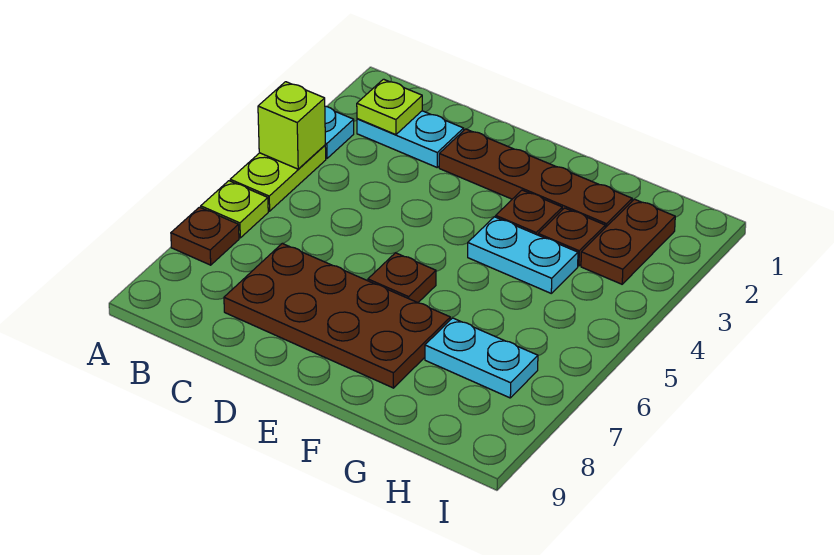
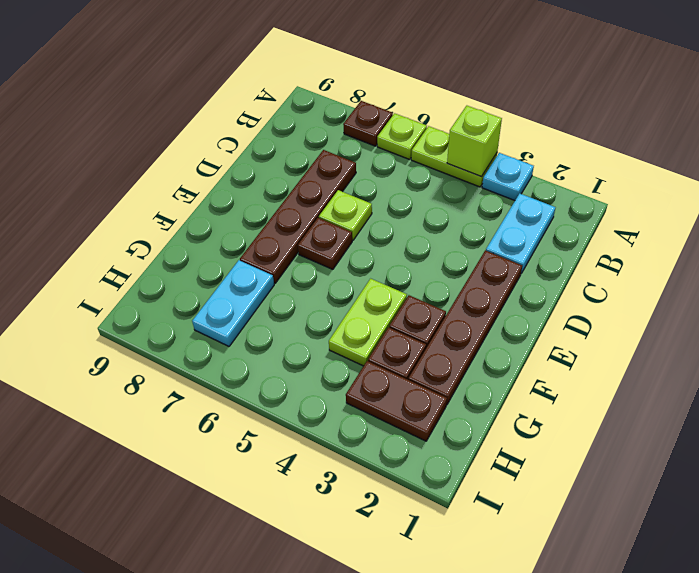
lime plate B2 level 2 -> lime plate D6 level 1
brown plate C7:F8 level 1 -> brown plate C7:F7 level 1
cyan plate F4:G4 level 1 -> lime plate F4:G4 level 1

